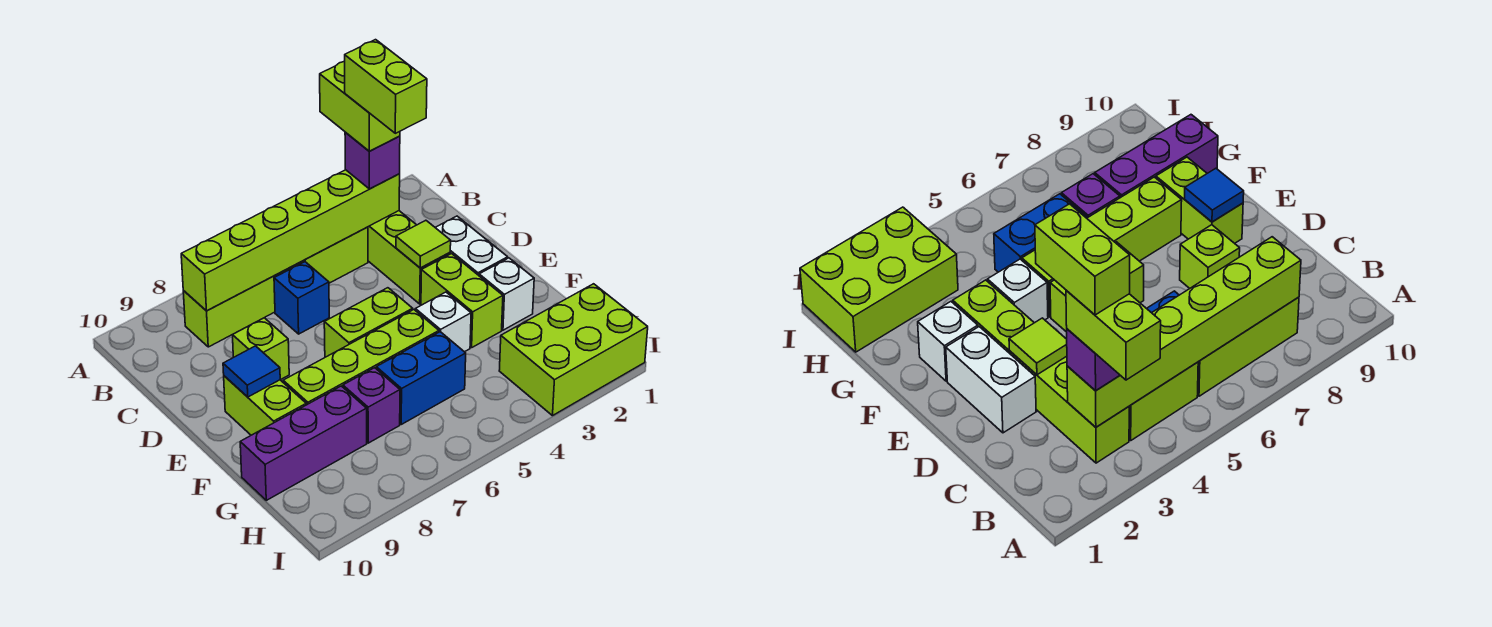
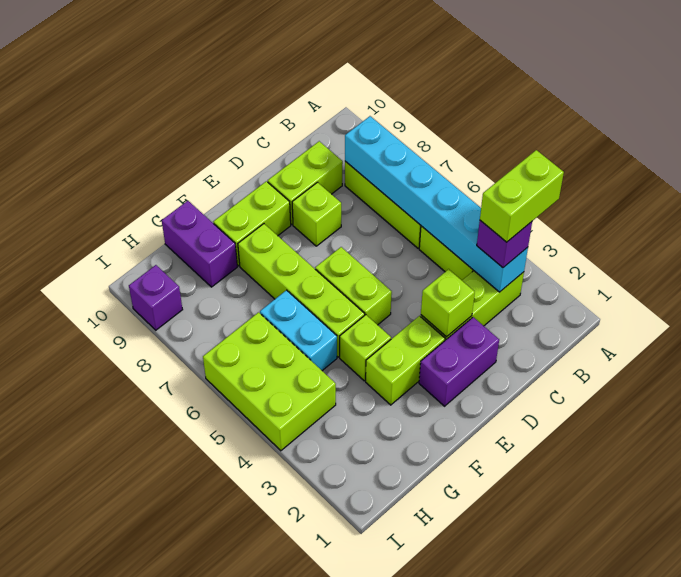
lime brick B3:B8 level 2 -> cyan brick B3:B8 level 2
lime brick B3:C3 level 5 -> lime brick C9:D9 level 1
blue brick C6 level 1 -> none
white brick D2:E2 level 1 -> purple brick D2:E2 level 1
lime tile D3 level 2 -> lime brick D3 level 2
blue tile E9 level 2 -> none
white brick F2 level 1 -> none
white brick F4 level 1 -> lime brick F4 level 1
blue brick G5:G6 level 1 -> cyan brick G5:G6 level 1
purple brick G7 level 1 -> purple brick I9 level 1
purple brick G8:G10 level 1 -> purple brick G9:G10 level 1
lime brick H1:I3 level 1 -> lime brick H4:I6 level 1

